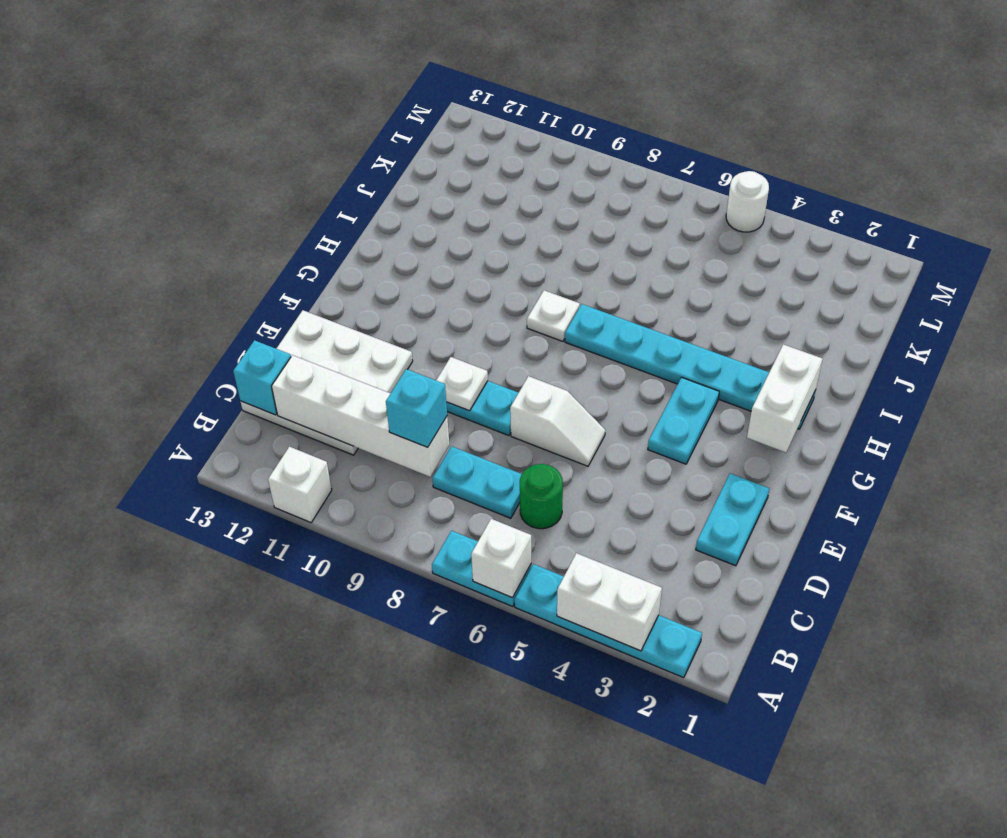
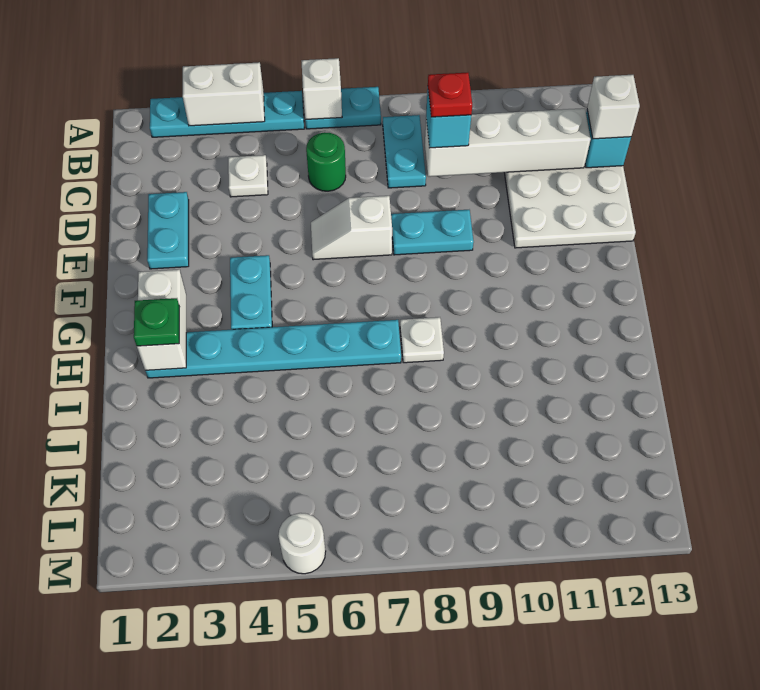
white brick A11 level 1 -> white brick C13 level 3
cyan plate C7:C8 level 1 -> cyan plate B8:C8 level 1
none -> red plate C9 level 4
white plate E9 level 2 -> white plate C4 level 1
none -> green plate H2 level 3

